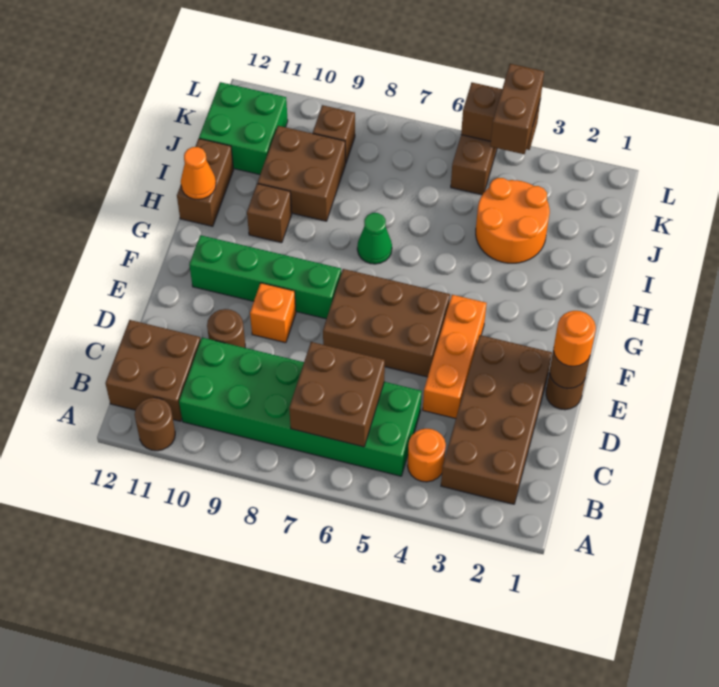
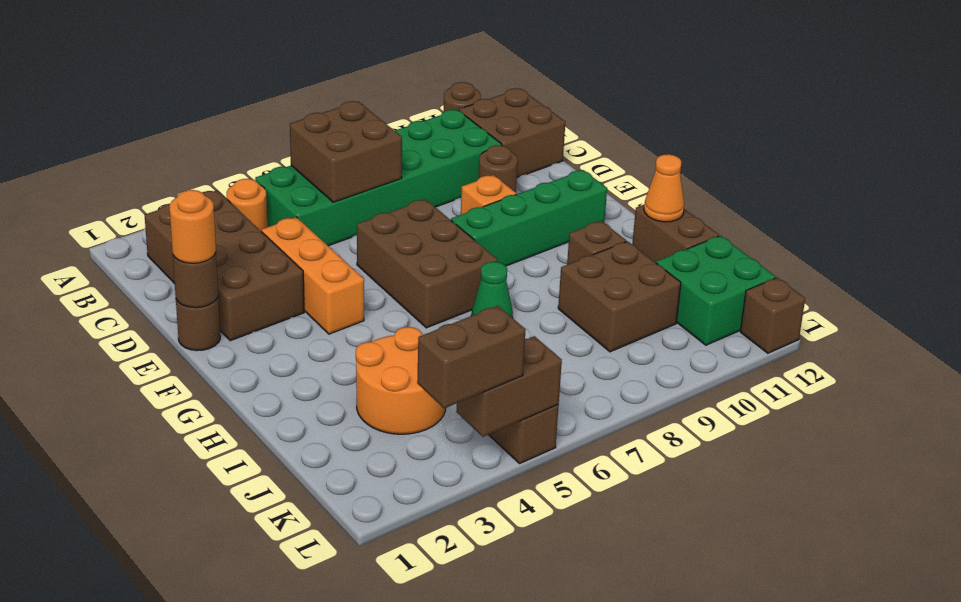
brown brick E5:F7 level 1 -> brown brick E6:G7 level 1
brown brick K4:L4 level 3 -> brown brick L3:L4 level 3
brown brick K9 level 1 -> brown brick L12 level 1

